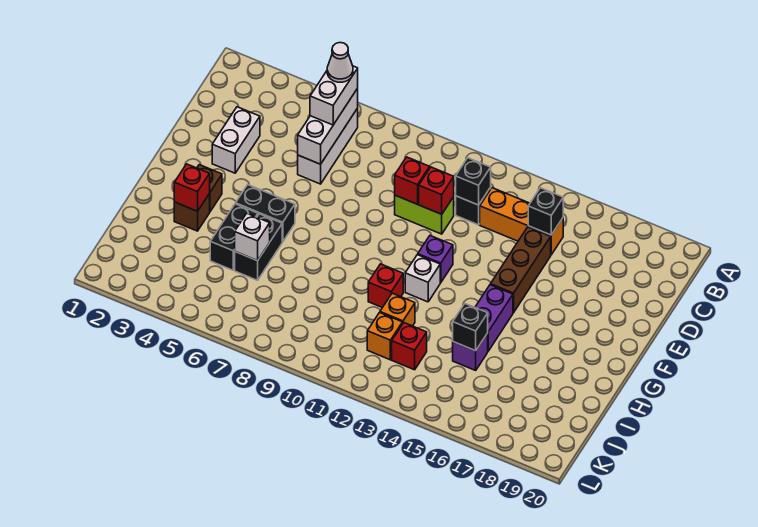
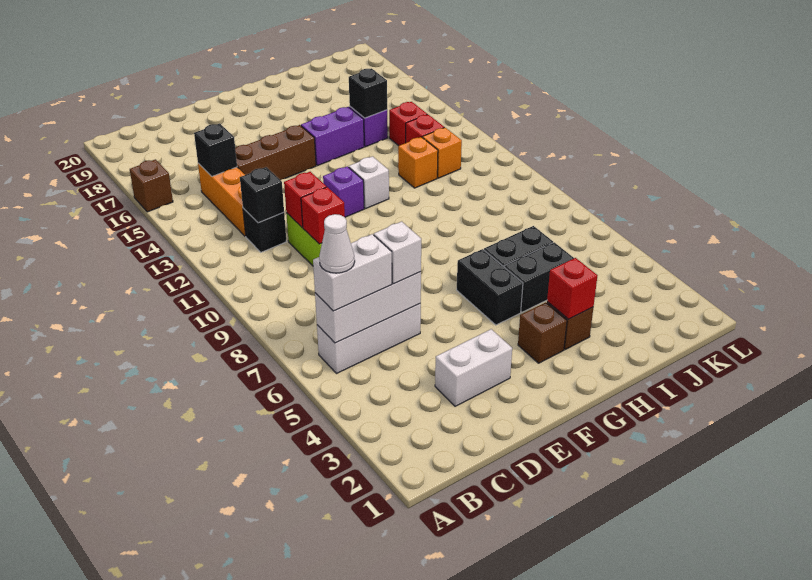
none -> brown brick A16 level 1
red brick H11 level 1 -> red brick J14 level 1
white brick I6 level 2 -> white brick D6 level 3

